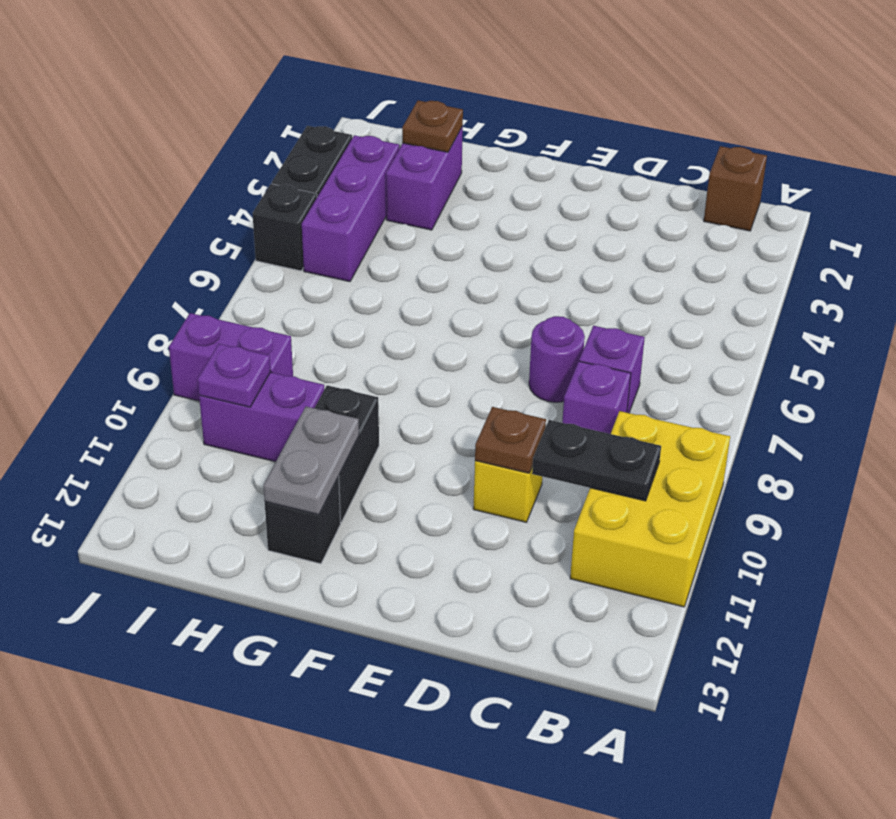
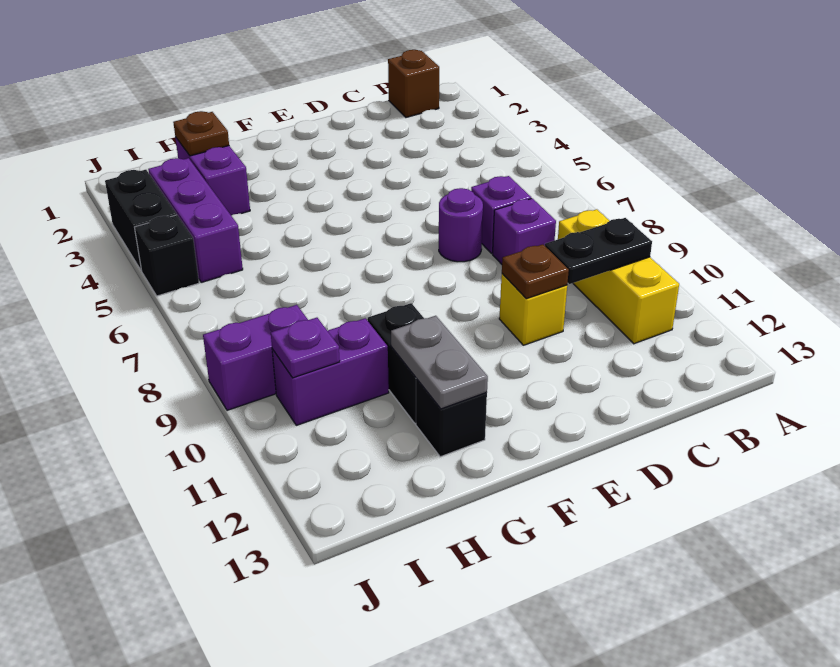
yellow brick A9:B11 level 1 -> yellow brick B9:B11 level 1

